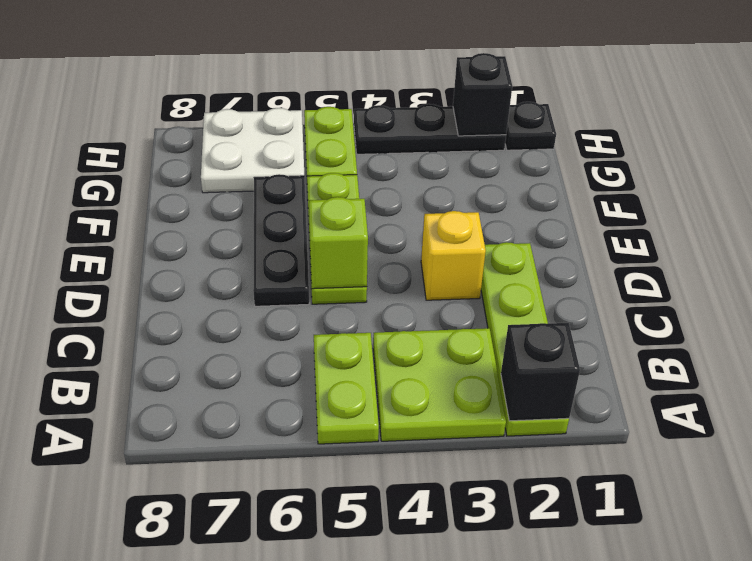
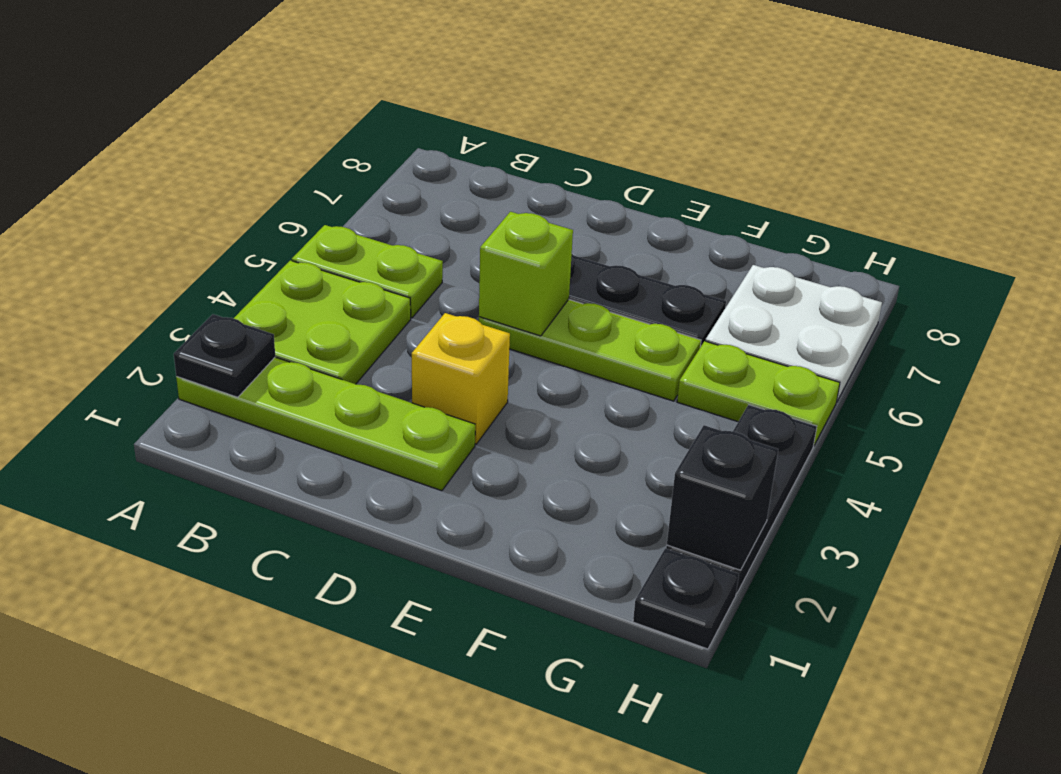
black brick A2 level 2 -> black plate A2 level 2

